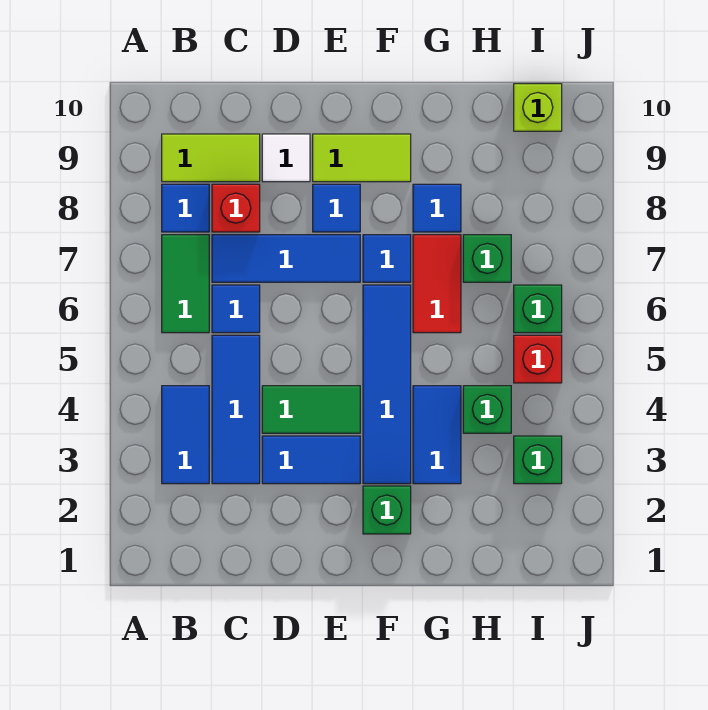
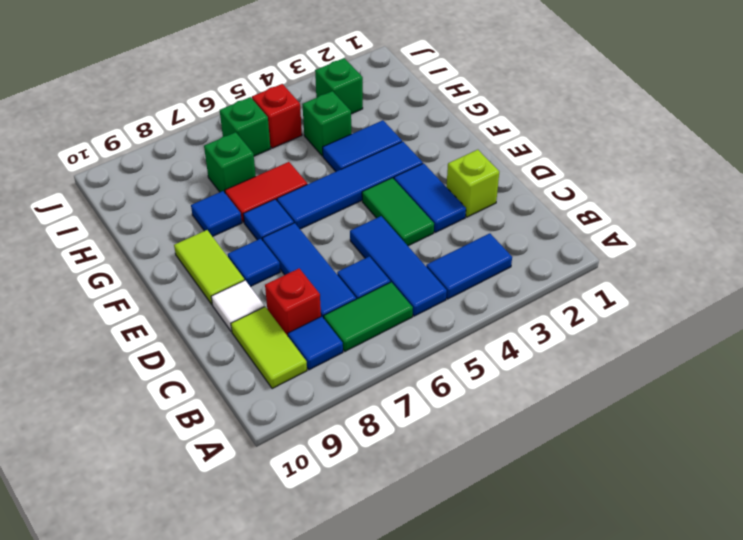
blue tile C3:C5 level 1 -> blue tile B5:D5 level 1
green brick F2 level 1 -> none
lime brick I10 level 1 -> lime brick D2 level 1

